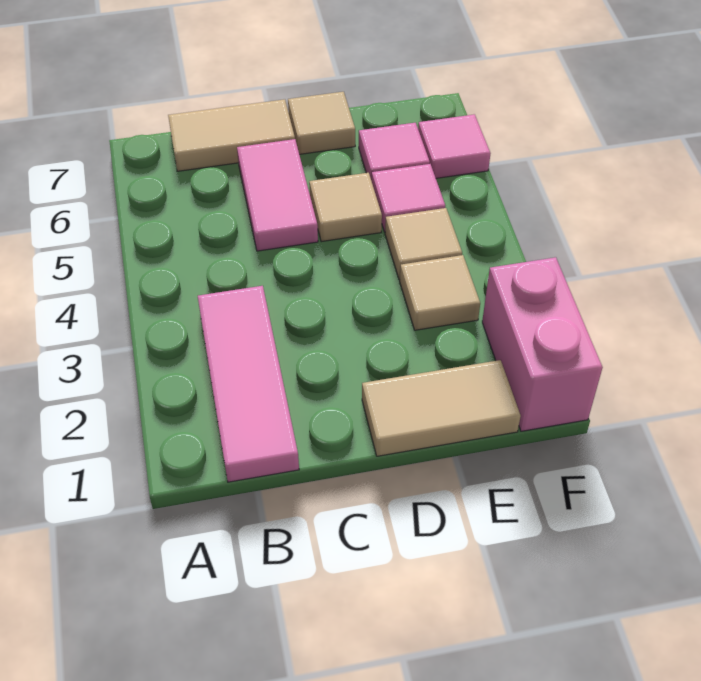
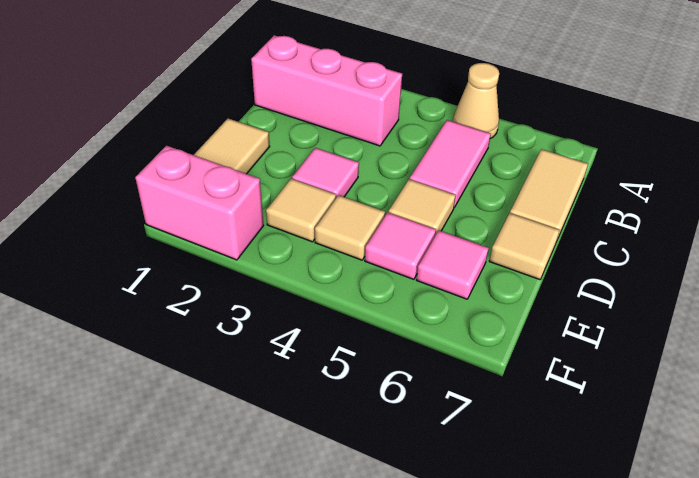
none -> tan cone A5 level 1
pink tile B1:B3 level 1 -> pink brick B1:B3 level 1
pink tile C5:C6 level 1 -> pink tile B5:C5 level 1
pink tile F6 level 1 -> pink tile D3 level 1

